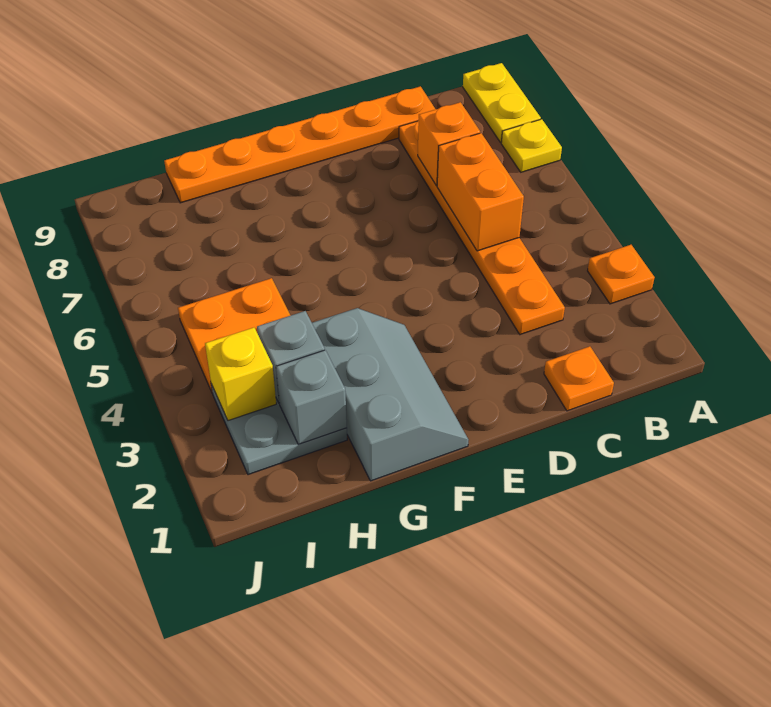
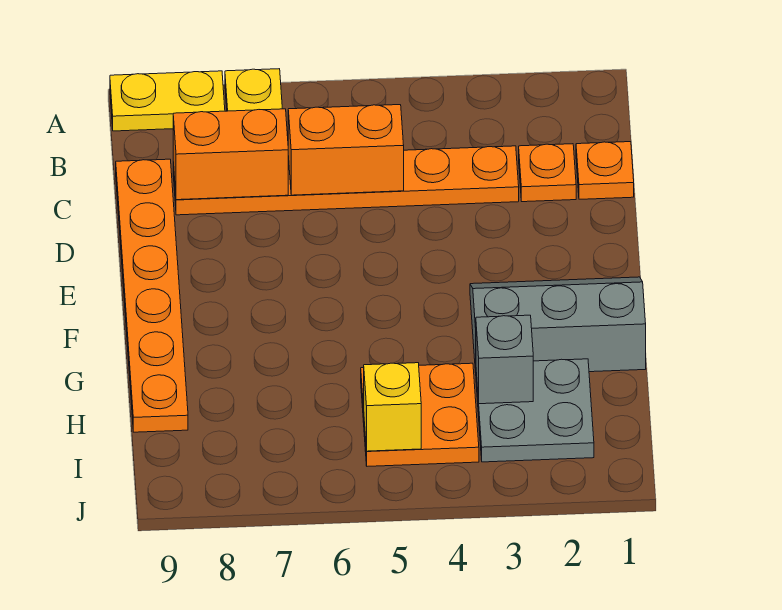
orange plate A3 level 1 -> orange plate C2 level 1
orange brick C7 level 2 -> orange brick C7:C8 level 2
grey brick H2 level 2 -> none
yellow brick I3 level 2 -> yellow brick I5 level 2

